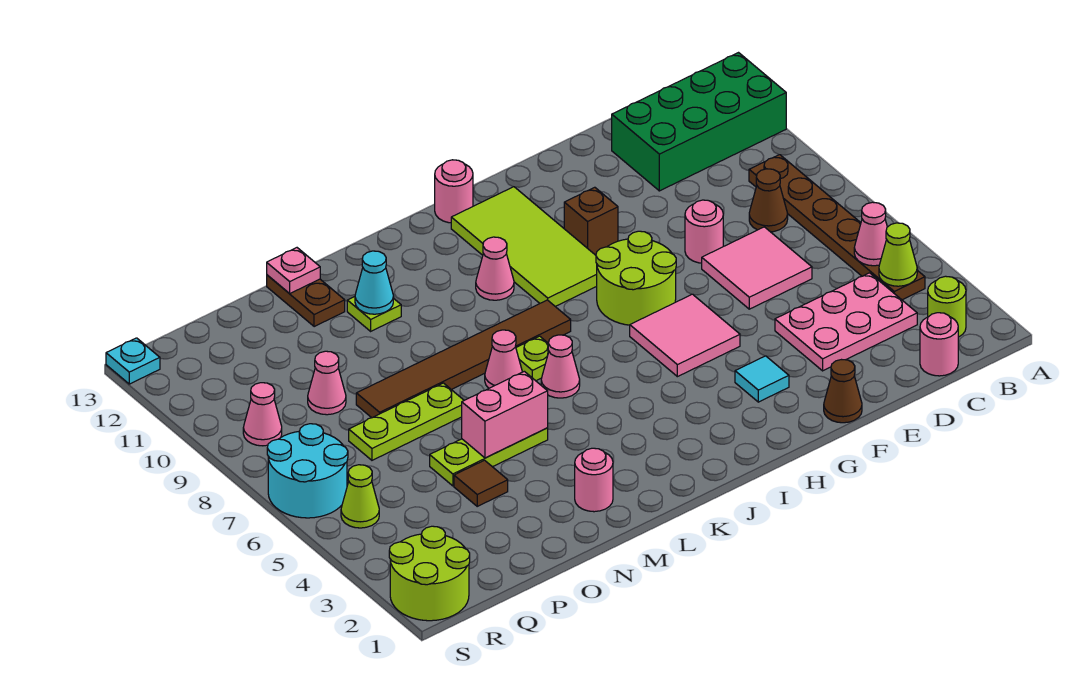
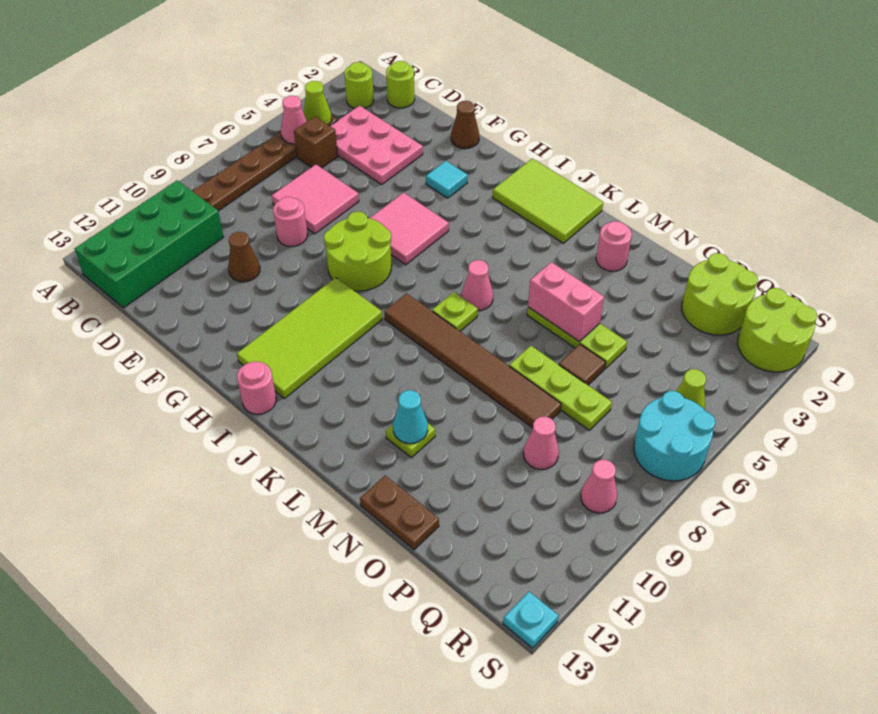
green brick A11:D12 level 1 -> green brick B10:C13 level 1
pink round brick C1 level 1 -> lime round brick C1 level 1
brown cone C8 level 1 -> brown cone E10 level 1
brown brick G10 level 1 -> brown brick C5 level 1
none -> lime tile I1:K2 level 1
pink cone J10 level 1 -> none
pink cone L7 level 1 -> none
brown plate N12:N13 level 1 -> brown plate N13:O13 level 1
pink plate N13 level 2 -> none
brown tile O4 level 1 -> brown tile O6 level 1
none -> lime round brick P1:Q2 level 1

